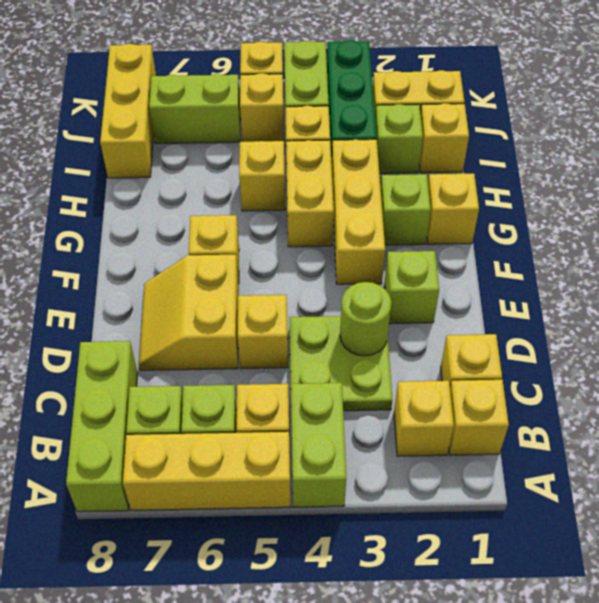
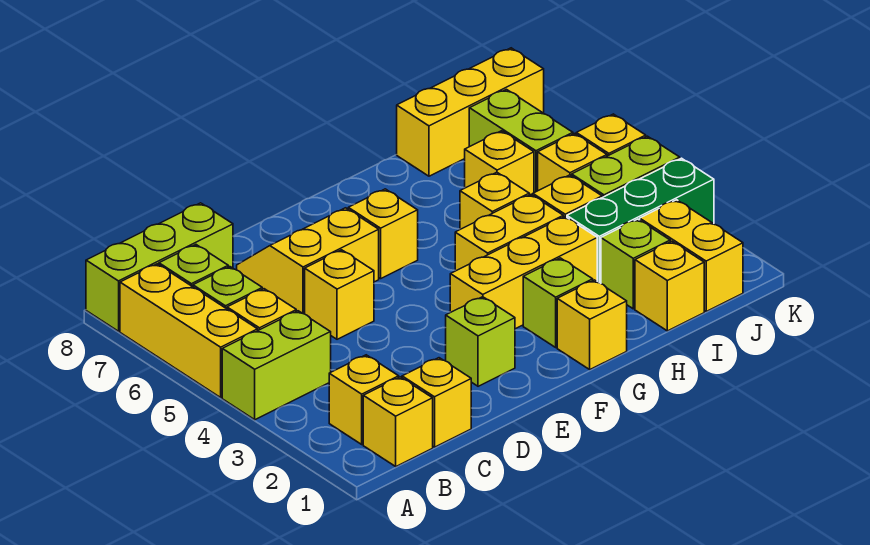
lime plate C3:D4 level 1 -> none
lime round brick D3 level 2 -> none
none -> yellow brick I6 level 1

